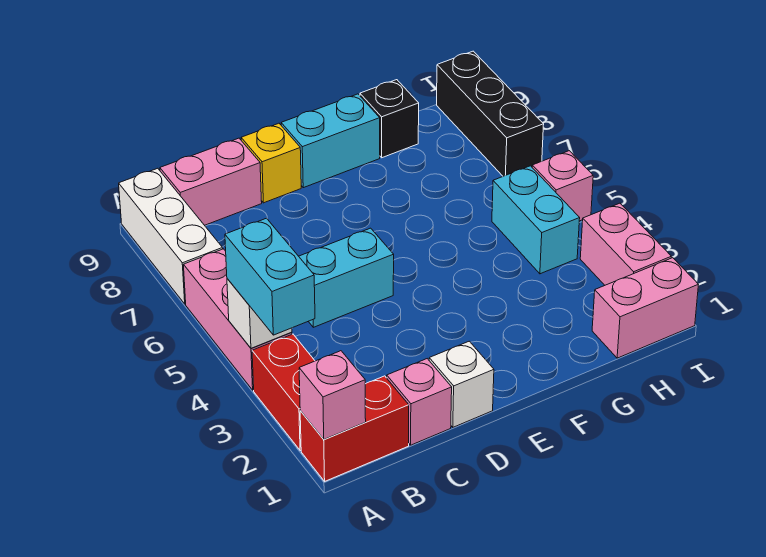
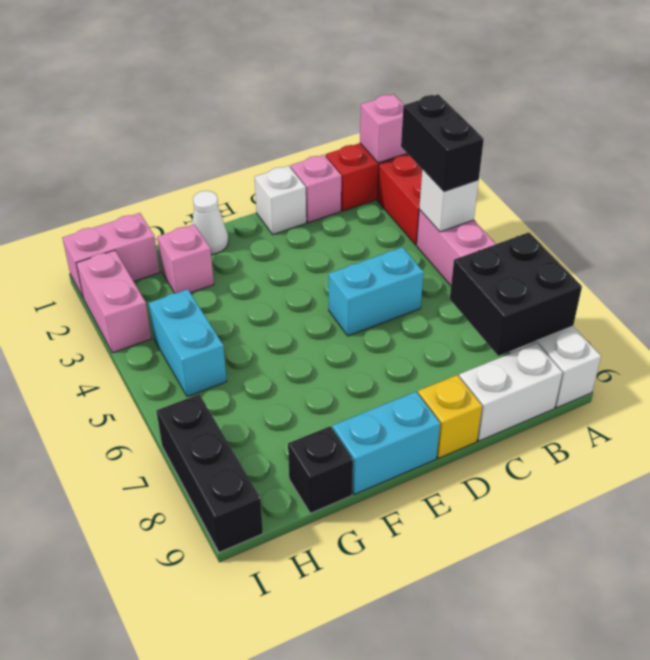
cyan brick A3:A4 level 3 -> black brick A3:A4 level 3
none -> black brick A7:B8 level 2
pink brick B9:C9 level 1 -> white brick B9:C9 level 1
none -> white cone F1 level 1
pink brick I5 level 1 -> pink brick G2 level 1

